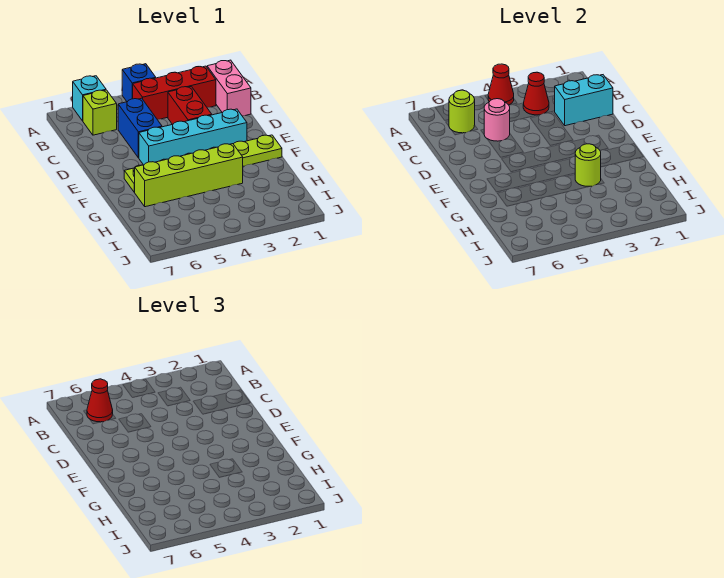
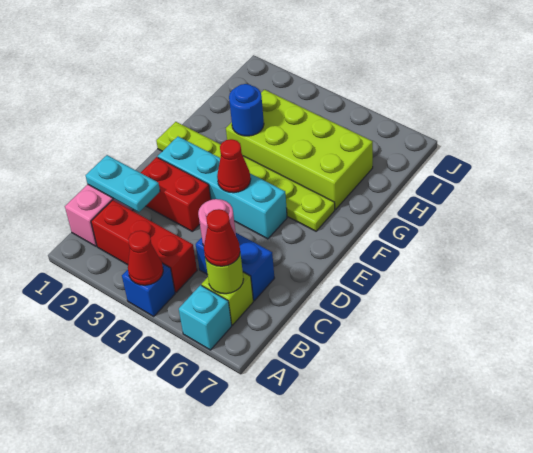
red cone B3 level 2 -> red cone E4 level 2
cyan brick C1:C2 level 2 -> cyan plate C1:C2 level 2
red brick C3:D3 level 1 -> red brick D2:D3 level 1
blue brick C5:D5 level 1 -> blue brick C5:C6 level 1
lime brick G3:G6 level 1 -> lime brick G3:H6 level 1
lime round brick G3 level 2 -> blue round brick G3 level 2

